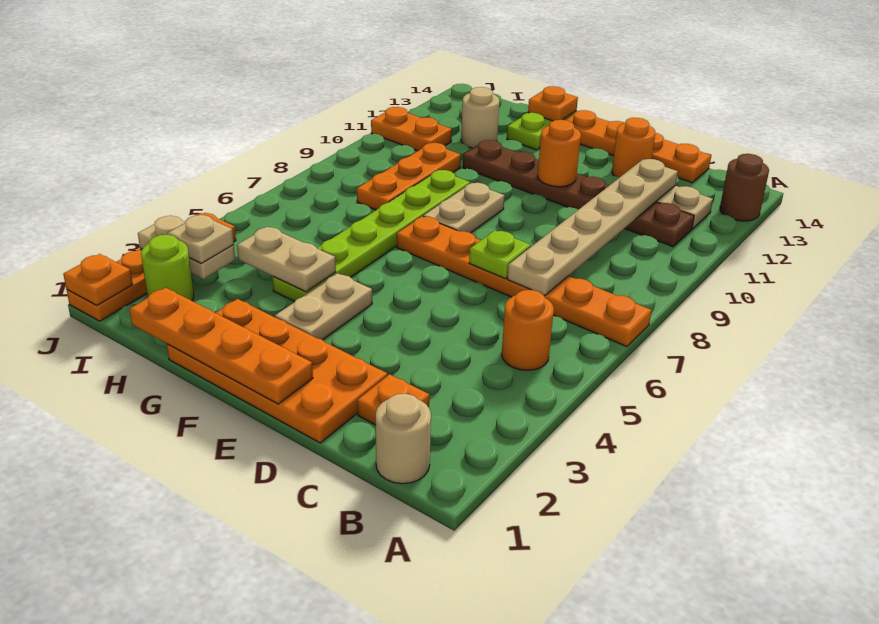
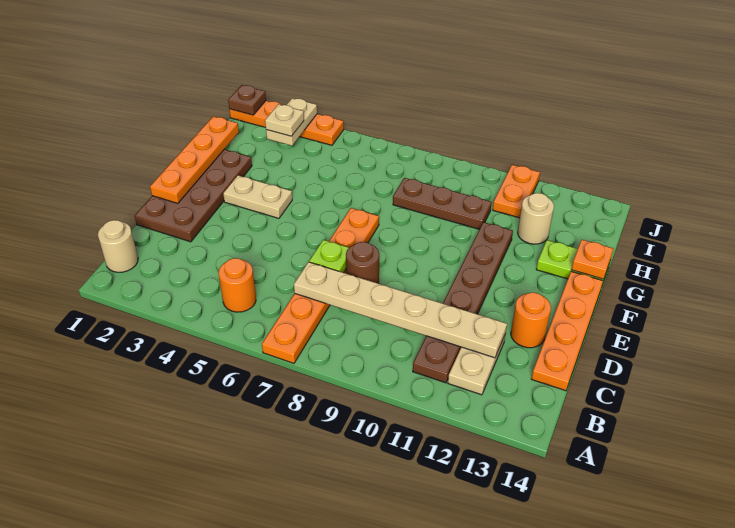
brown round brick A13 level 1 -> brown round brick D8 level 1
orange plate C2 level 1 -> none
orange plate D1:G2 level 1 -> brown plate D1:G2 level 1
orange round brick E11 level 2 -> none
tan plate F8:F9 level 1 -> none
lime plate G4:G9 level 1 -> none
tan plate G4:H4 level 2 -> none
orange plate H8:H10 level 1 -> brown plate H8:H10 level 1
lime round brick I2 level 1 -> none
orange plate J1 level 2 -> brown plate J1 level 2

